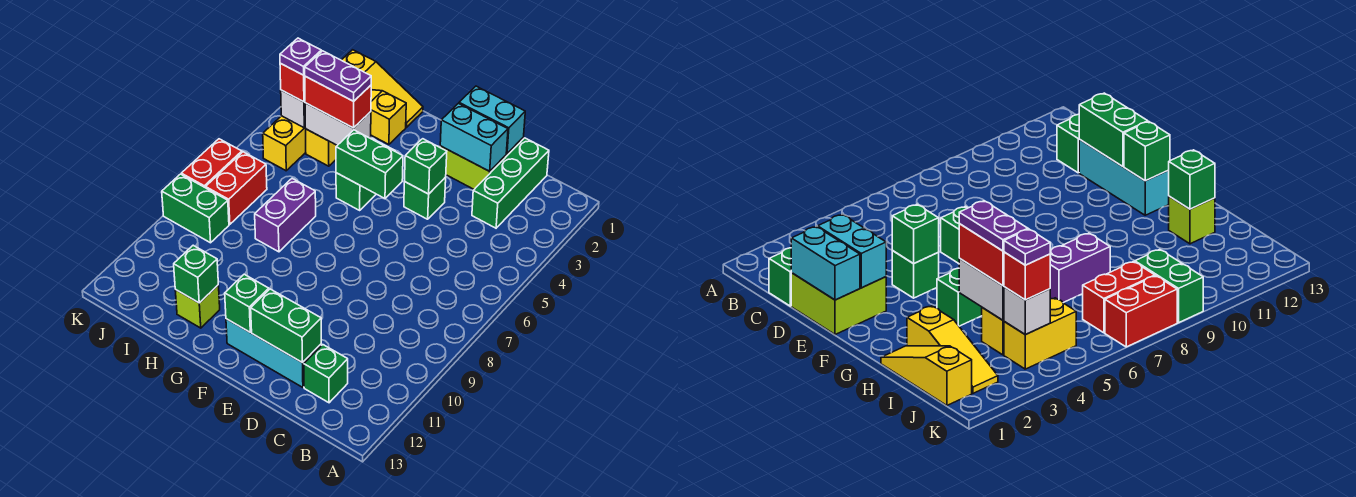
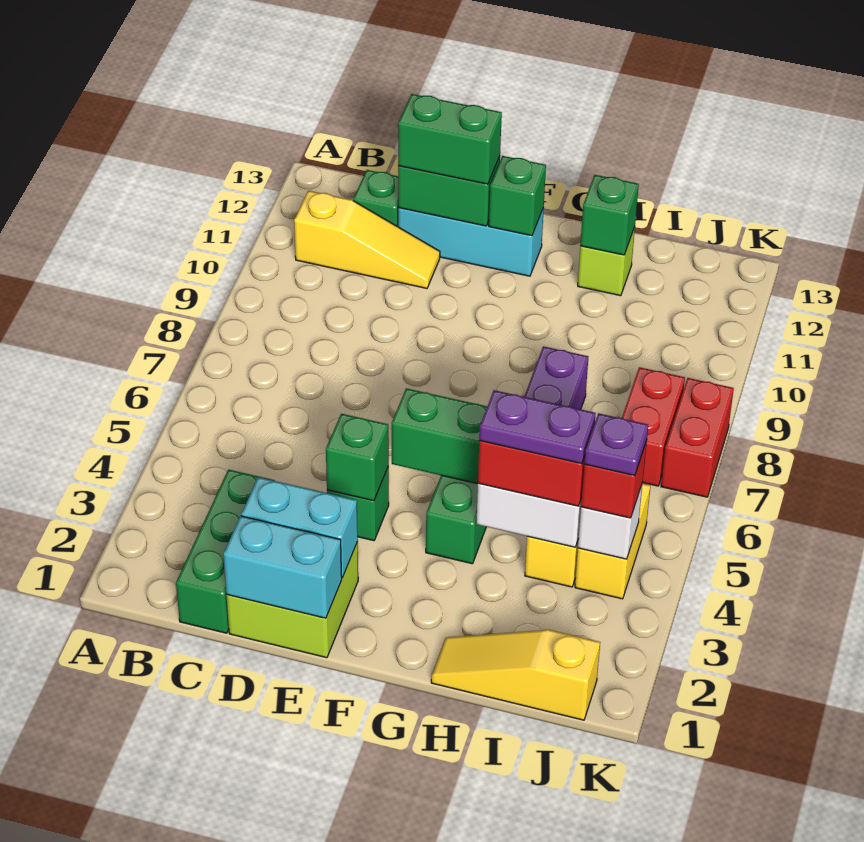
yellow slope H2:J2 level 1 top H -> yellow slope B11:D11 level 1 top B
green brick J9:K9 level 1 -> green brick D12:E12 level 3

